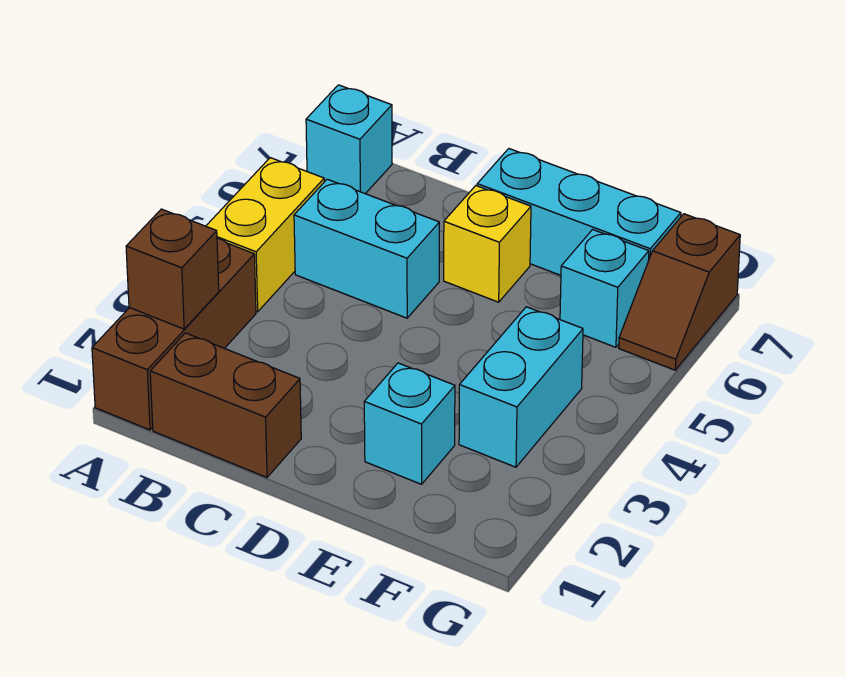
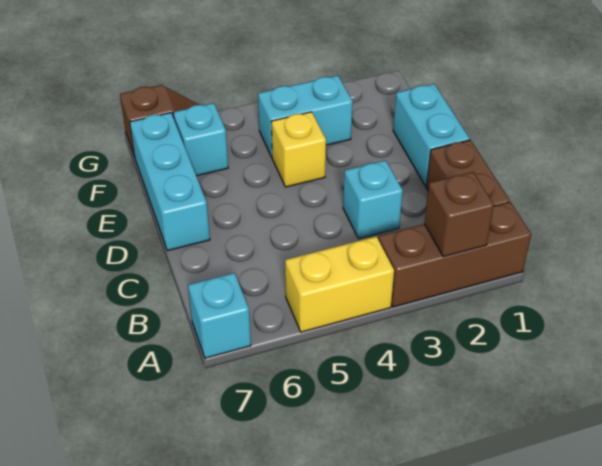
cyan brick B5:C5 level 1 -> cyan brick D1:E1 level 1
yellow brick D6 level 1 -> yellow brick E4 level 1
cyan brick E2 level 1 -> cyan brick C3 level 1

